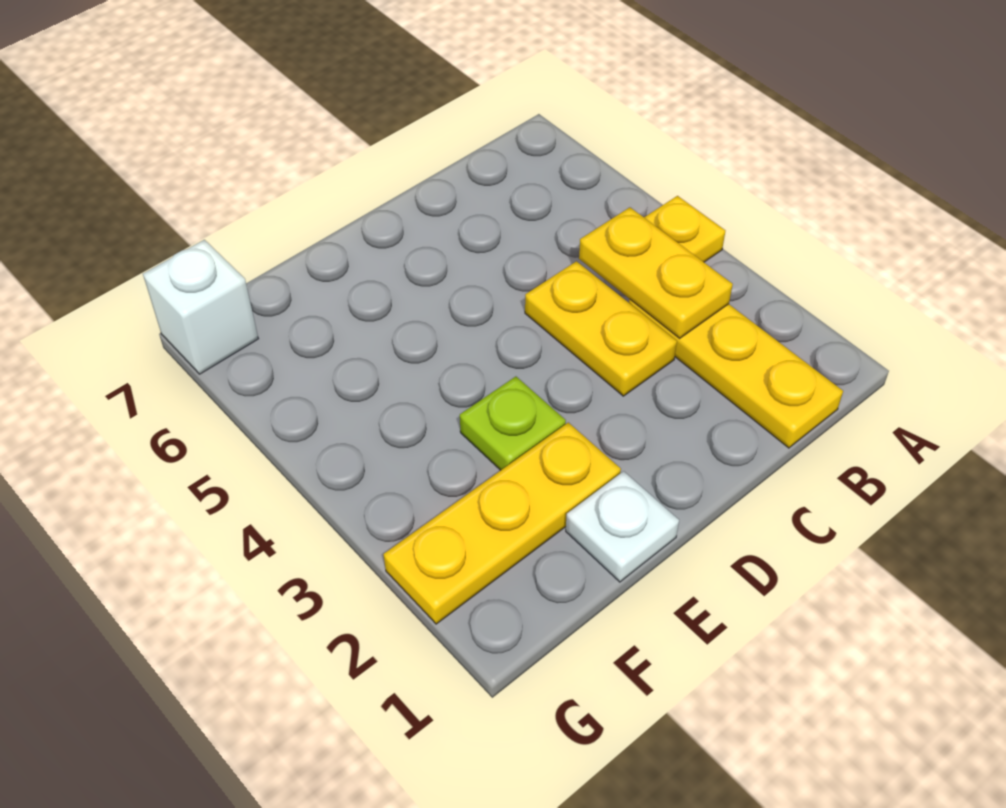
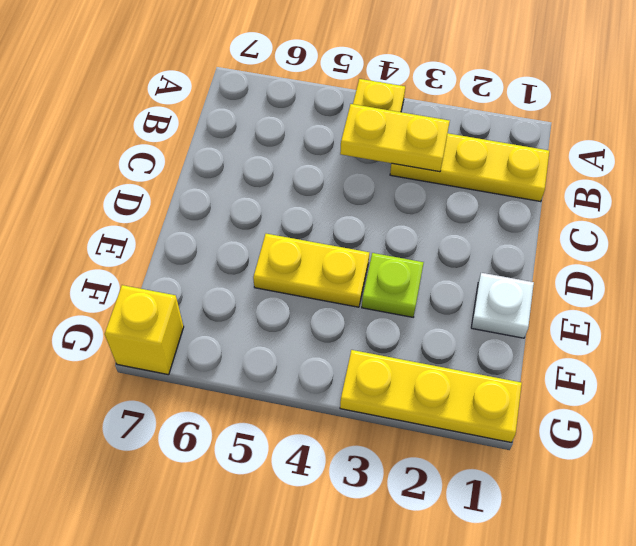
yellow plate C3:C4 level 1 -> yellow plate E4:E5 level 1
yellow plate E2:G2 level 1 -> yellow plate G1:G3 level 1
white brick G7 level 1 -> yellow brick G7 level 1

